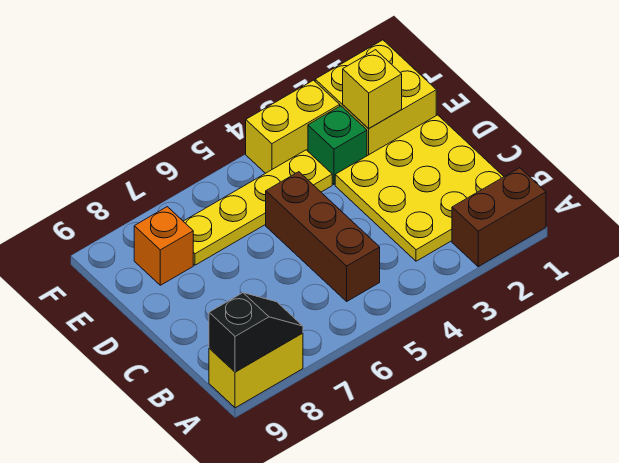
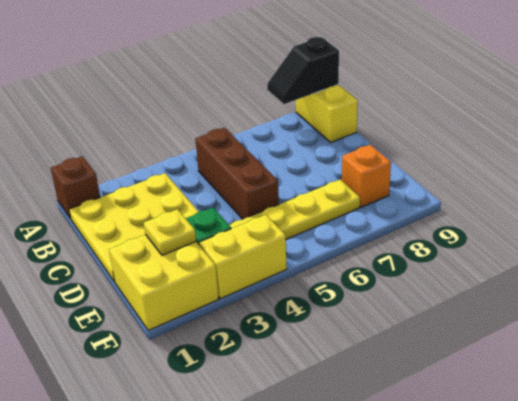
brown brick A1:A2 level 1 -> brown brick A1 level 1
yellow brick A8:A9 level 1 -> yellow brick A9:B9 level 1
yellow brick E2 level 2 -> yellow plate E2 level 2

